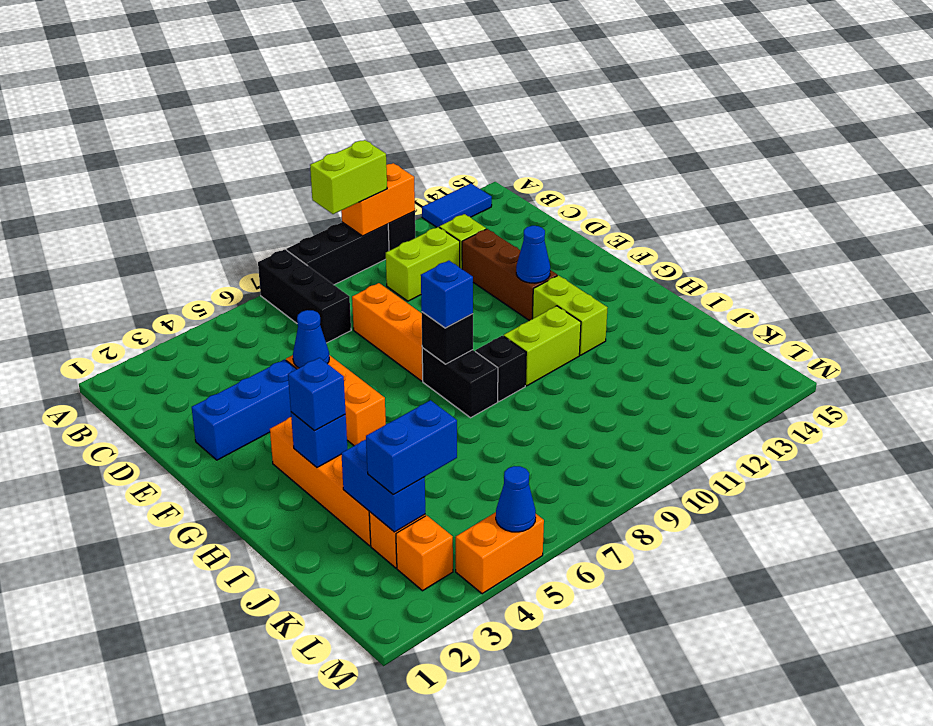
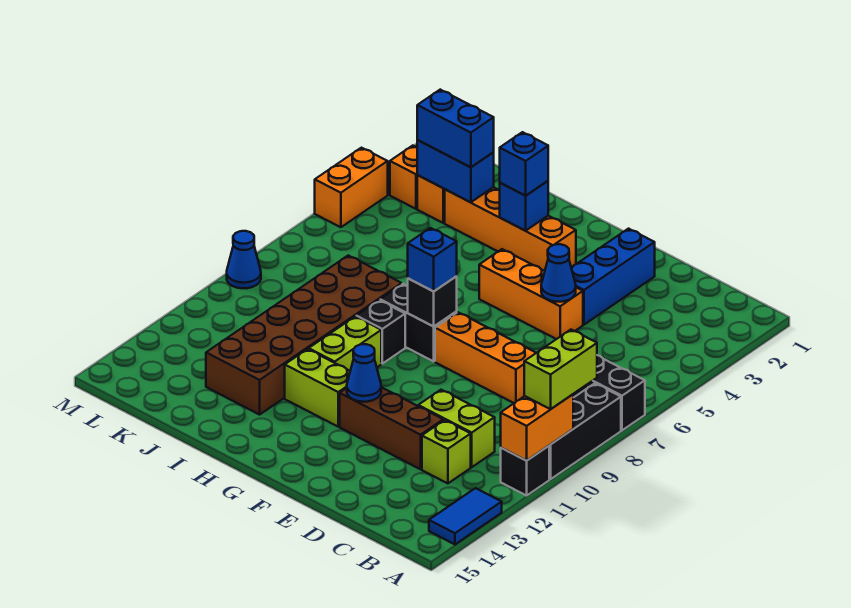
lime brick C10:C11 level 1 -> lime brick C11:D11 level 1
none -> brown brick I8:J13 level 1
blue brick K3:K4 level 3 -> blue brick J3:K3 level 3
blue cone M5 level 2 -> blue cone M9 level 1

